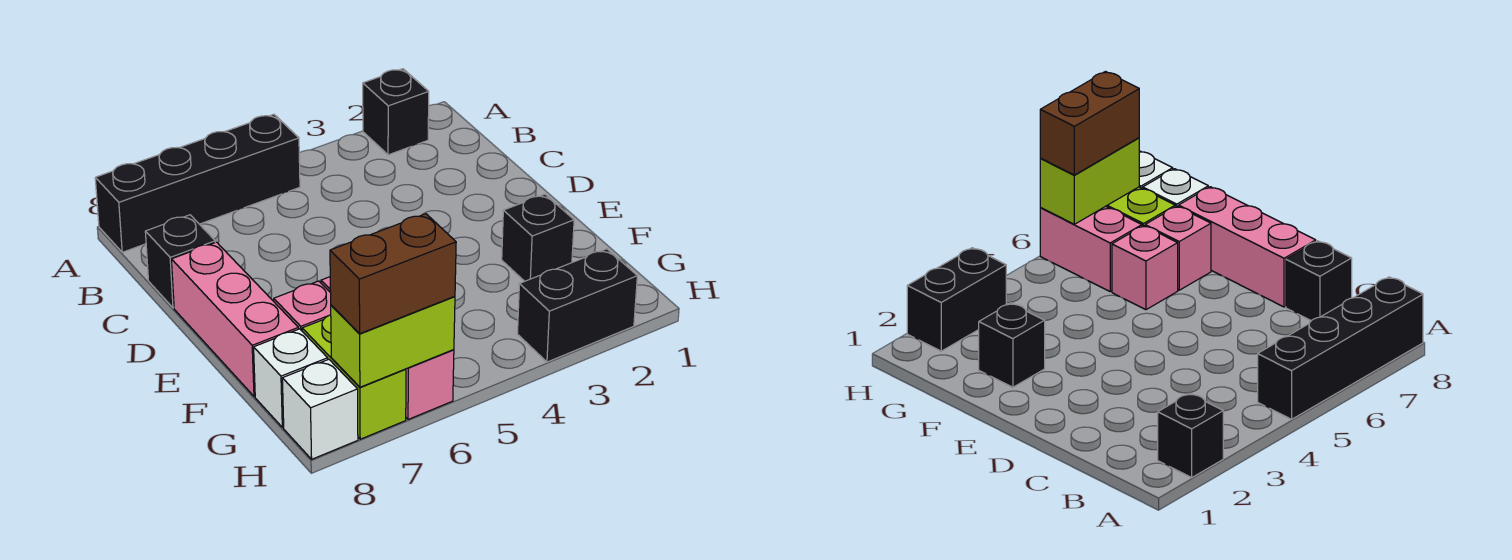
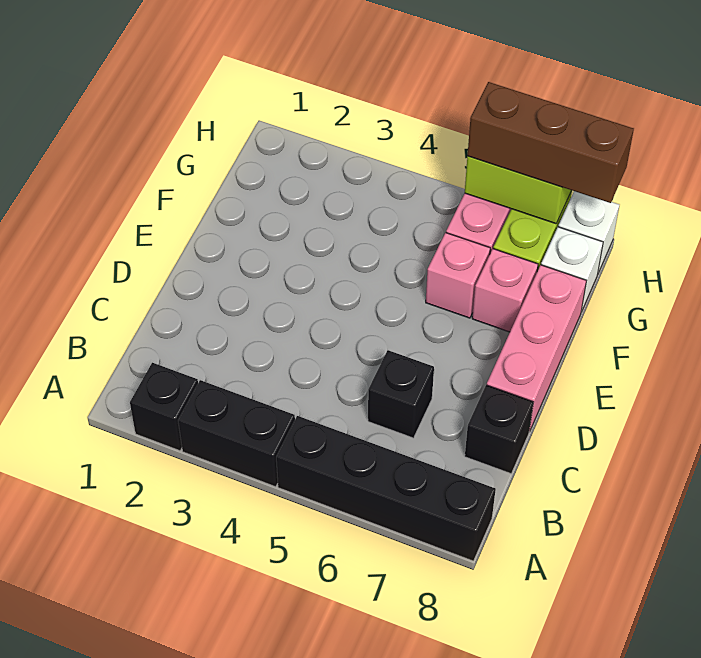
black brick F2 level 1 -> black brick C6 level 1
black brick H2:H3 level 1 -> black brick A3:A4 level 1
brown brick H6:H7 level 3 -> brown brick H6:H8 level 3

